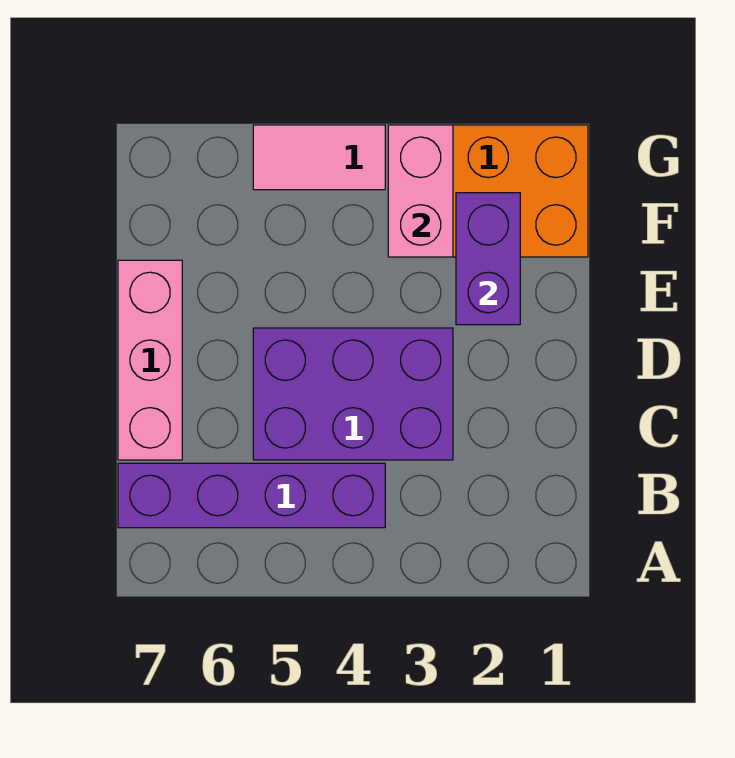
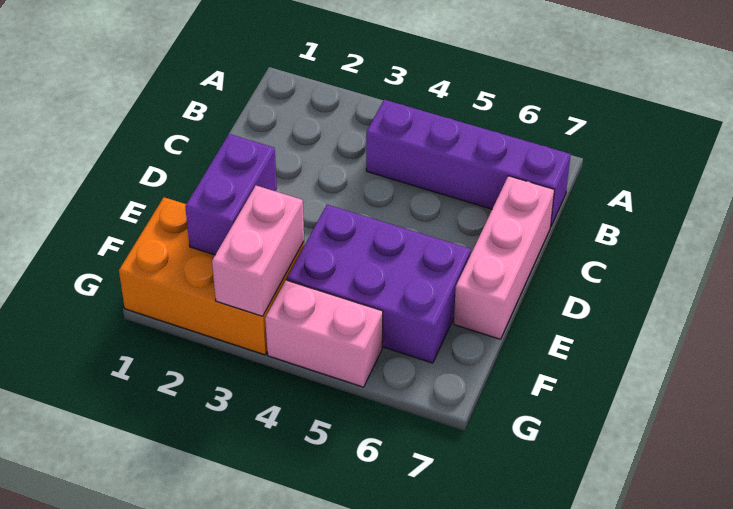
purple brick C3:D5 level 1 -> purple brick E4:F6 level 1
pink tile G4:G5 level 1 -> pink brick G4:G5 level 1

